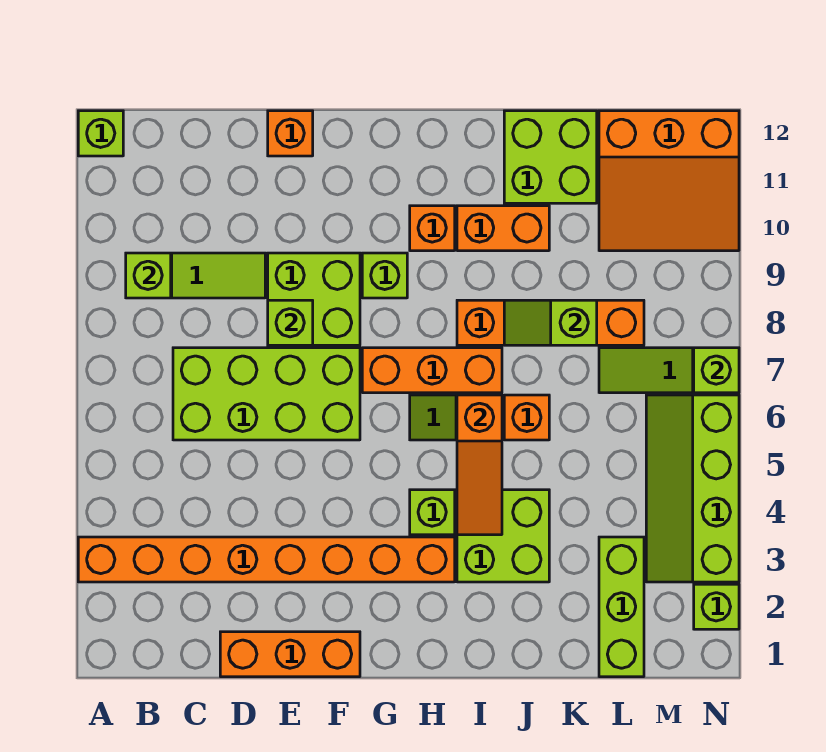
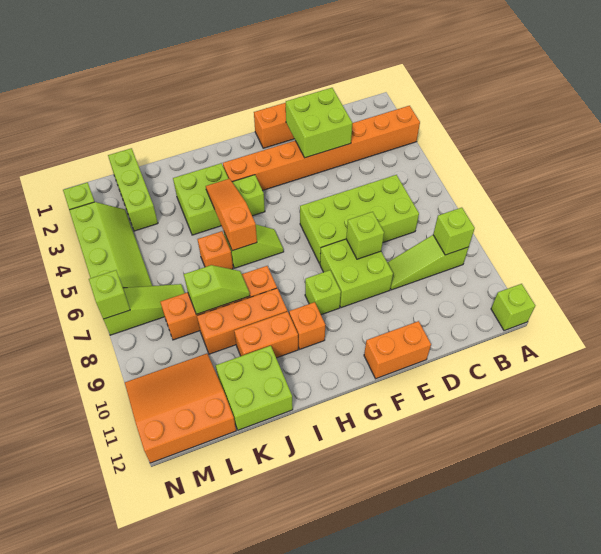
none -> lime brick D2:E3 level 2
orange brick E12 level 1 -> orange brick E12:F12 level 1
orange brick G7:I7 level 1 -> orange brick I9:K9 level 1

